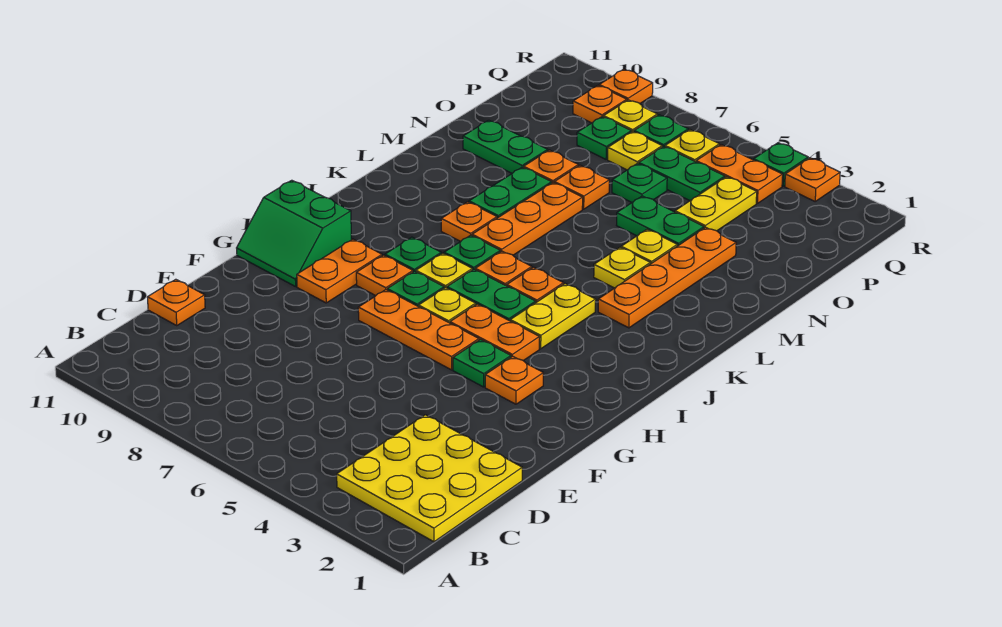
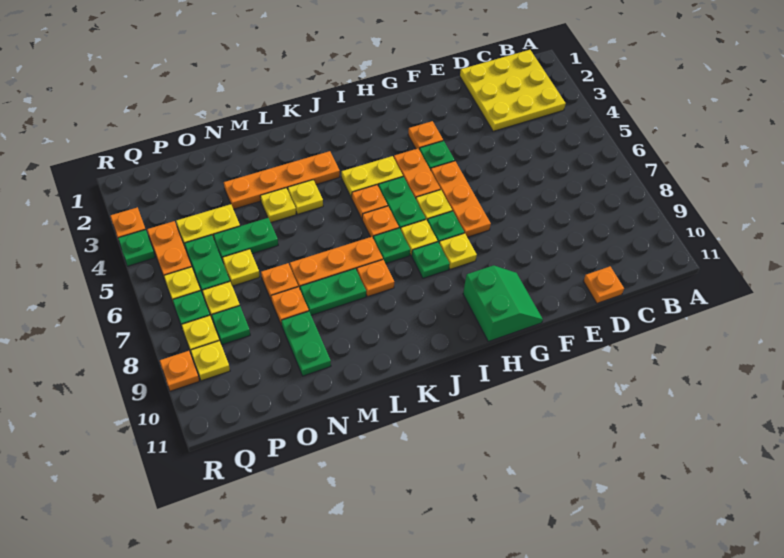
orange plate G9:H9 level 1 -> none
orange plate H8 level 1 -> yellow plate H8 level 1
green plate N4:N5 level 1 -> green plate N5:O5 level 1
green plate O6 level 1 -> yellow plate O6 level 1
orange plate Q9 level 1 -> yellow plate Q9 level 1

